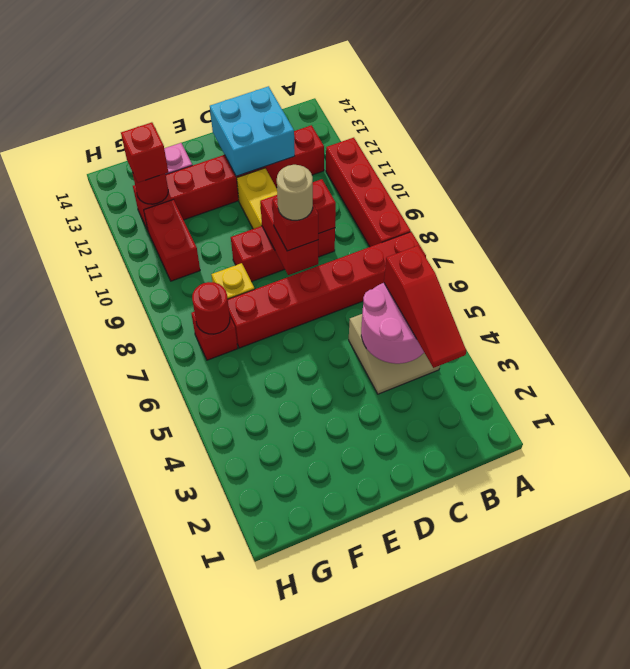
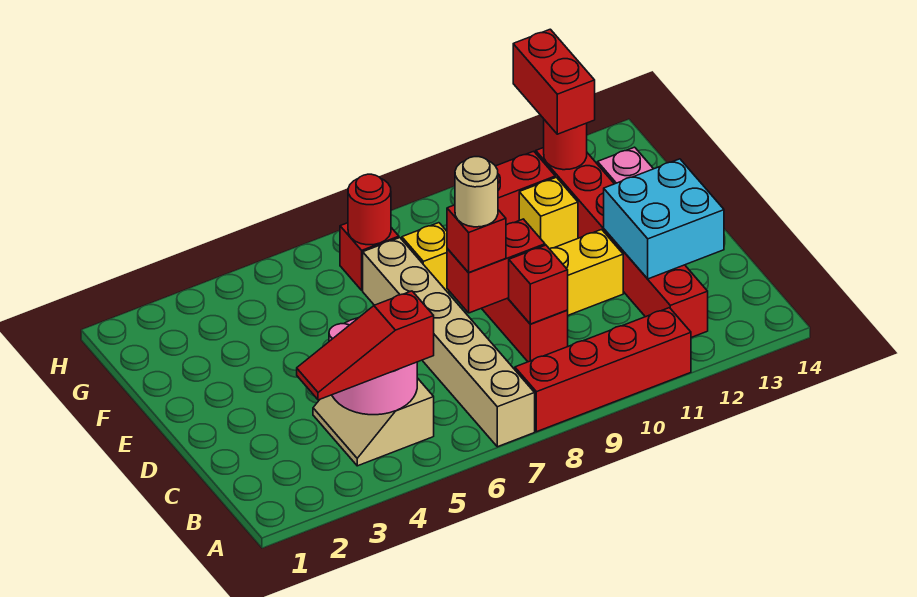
red brick A7:F7 level 1 -> tan brick A7:F7 level 1
none -> yellow brick F11 level 1
red brick G12 level 3 -> red brick G12:H12 level 3

